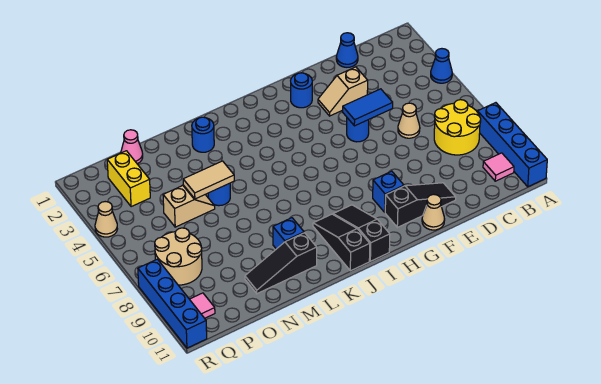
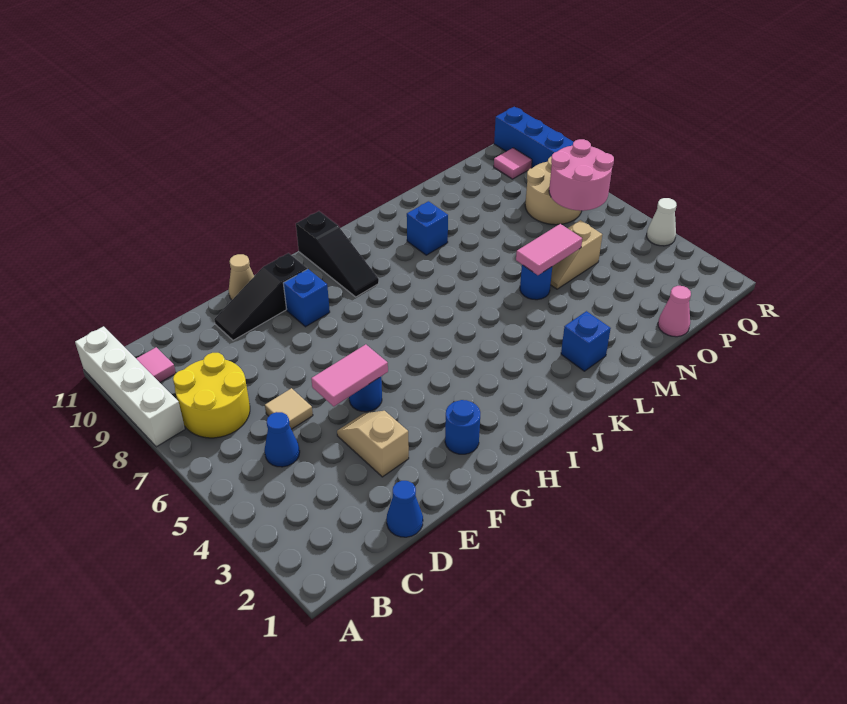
blue cone A4 level 1 -> blue cone C5 level 1
blue brick A8:A11 level 1 -> white brick A8:A11 level 1
tan cone D6 level 1 -> tan tile D6 level 1
tan slope E3:F3 level 1 top E -> tan slope E3:E4 level 1 top 3
blue tile E5:F5 level 2 -> pink tile E5:F5 level 2
black slope J9:J11 level 1 top 11 -> none
blue round brick L2 level 1 -> blue brick L2 level 1
black slope L10:N10 level 1 top L -> none
tan tile M5:N5 level 2 -> pink tile M5:N5 level 2
yellow brick P2:P3 level 1 -> none
none -> pink round brick P6:Q7 level 2
tan cone R4 level 1 -> white cone R4 level 1

